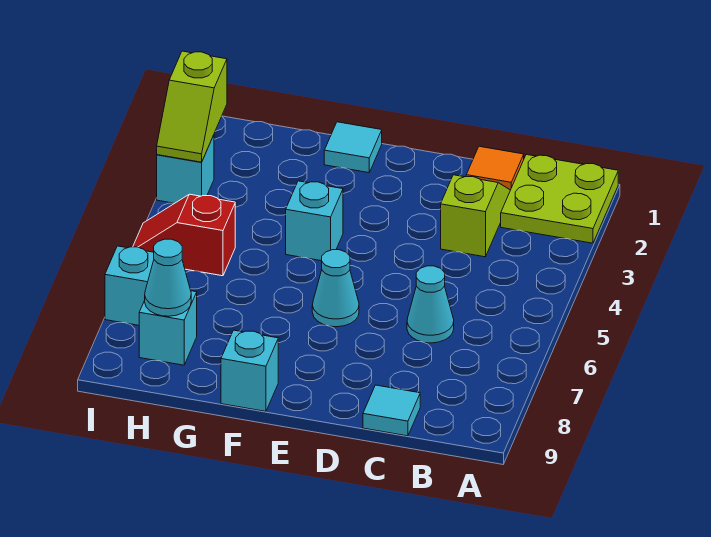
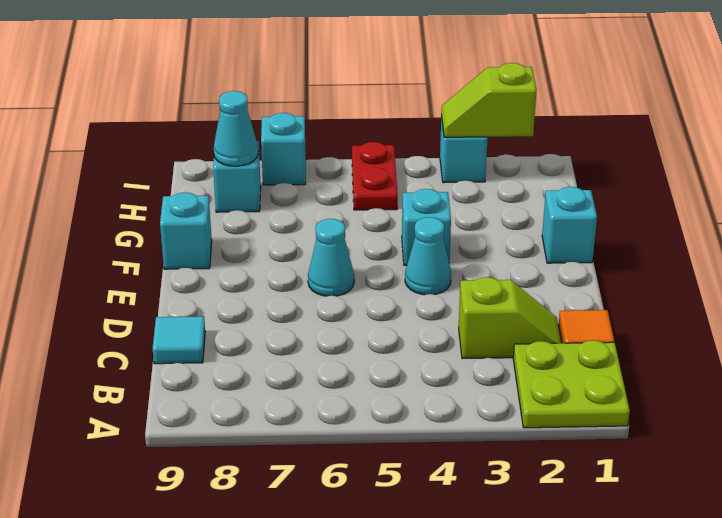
cyan cone C6 level 1 -> cyan cone E4 level 1
cyan tile F1 level 1 -> cyan brick F1 level 1
red slope H5:I5 level 1 top H -> red plate H5:I5 level 1

